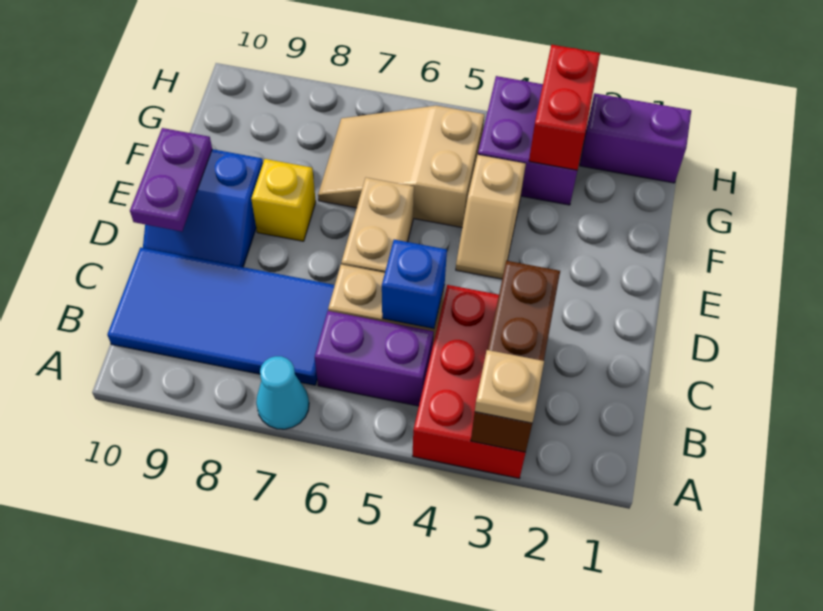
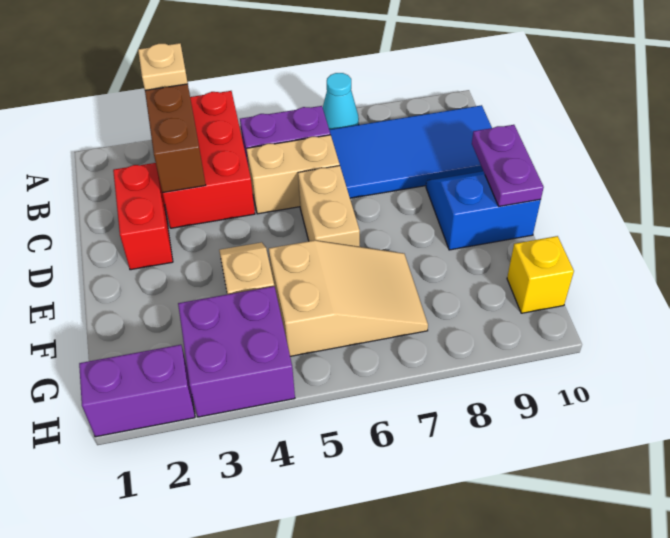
blue brick C5 level 2 -> none
yellow brick E8 level 1 -> yellow brick G10 level 1
red brick G3:H3 level 2 -> red brick C2:D2 level 1

